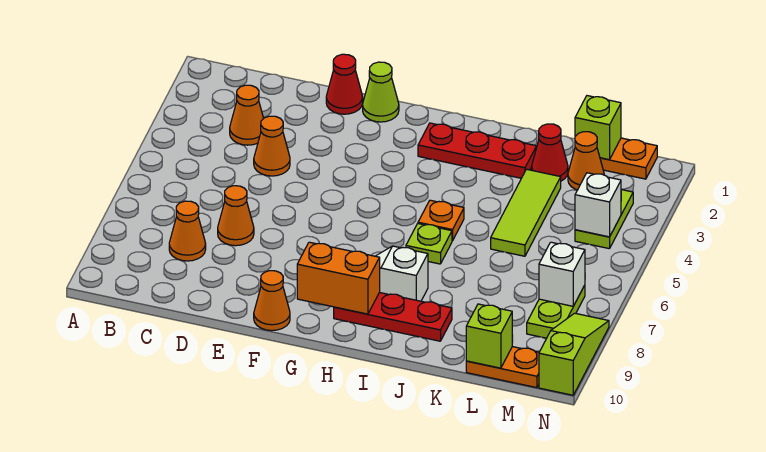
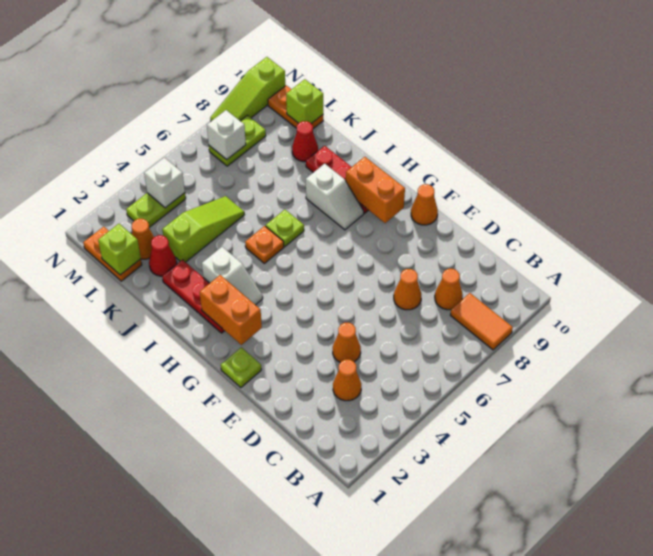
none -> orange tile A8:B8 level 1
red cone E1 level 1 -> red cone K9 level 1
lime cone F1 level 1 -> lime plate F1 level 1
none -> orange brick G2:H2 level 2
none -> white slope H3:I3 level 1 top I
lime tile K3:K5 level 1 -> lime slope K3:K5 level 1 top 3

